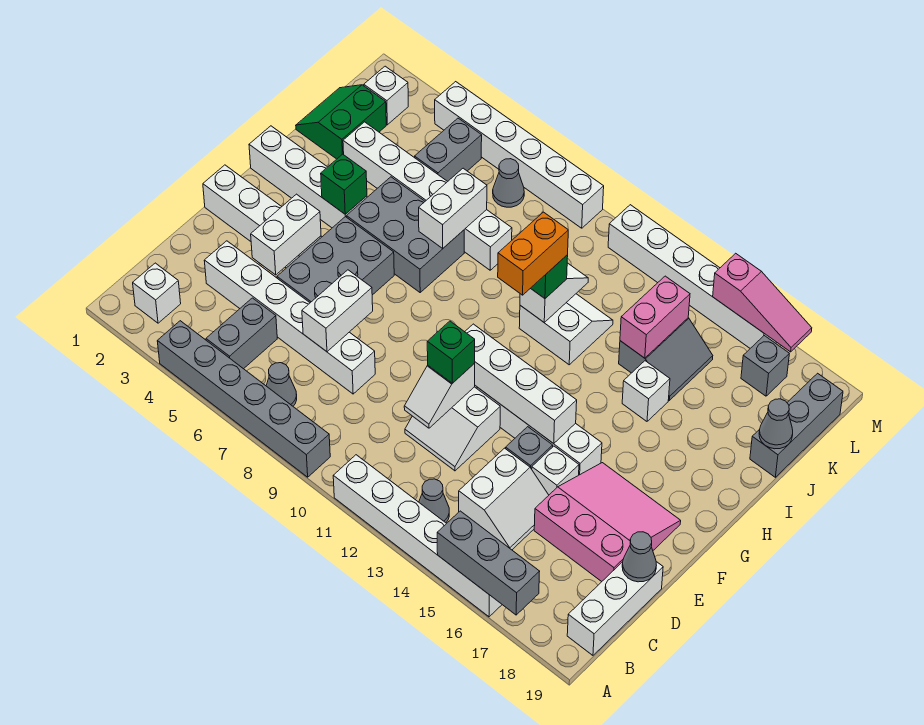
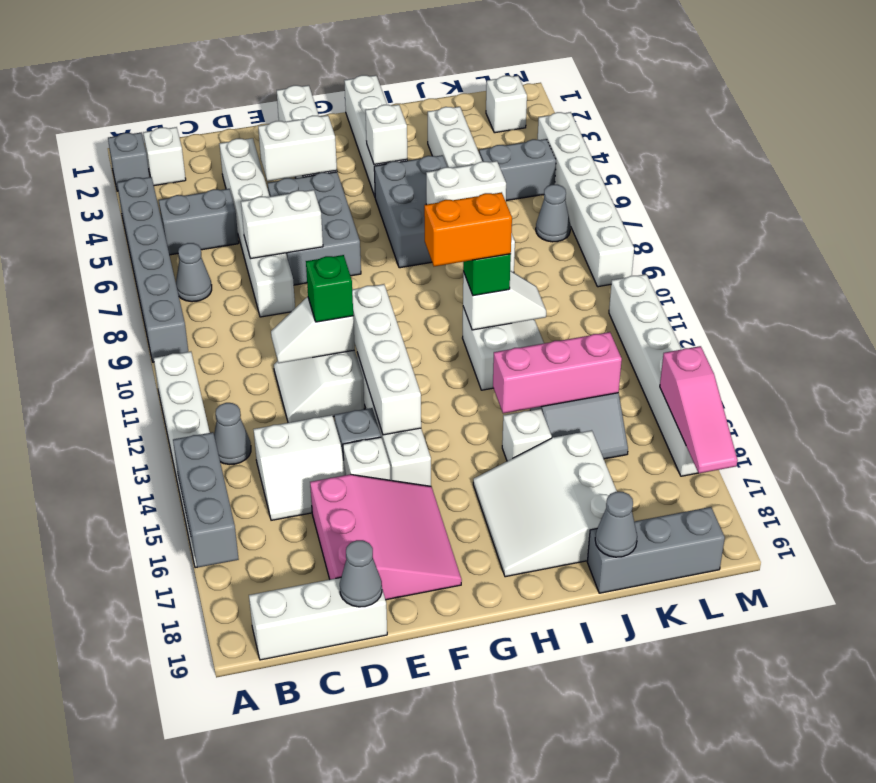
grey brick E5:G6 level 1 -> grey brick E5:F7 level 1
green brick H4 level 2 -> white brick H4 level 2
none -> white slope H16:J18 level 1 top J
green slope J1:K2 level 1 top 2 -> none
pink brick J14:K14 level 2 -> pink brick I14:K14 level 2
grey brick L17 level 1 -> grey brick A2 level 1

